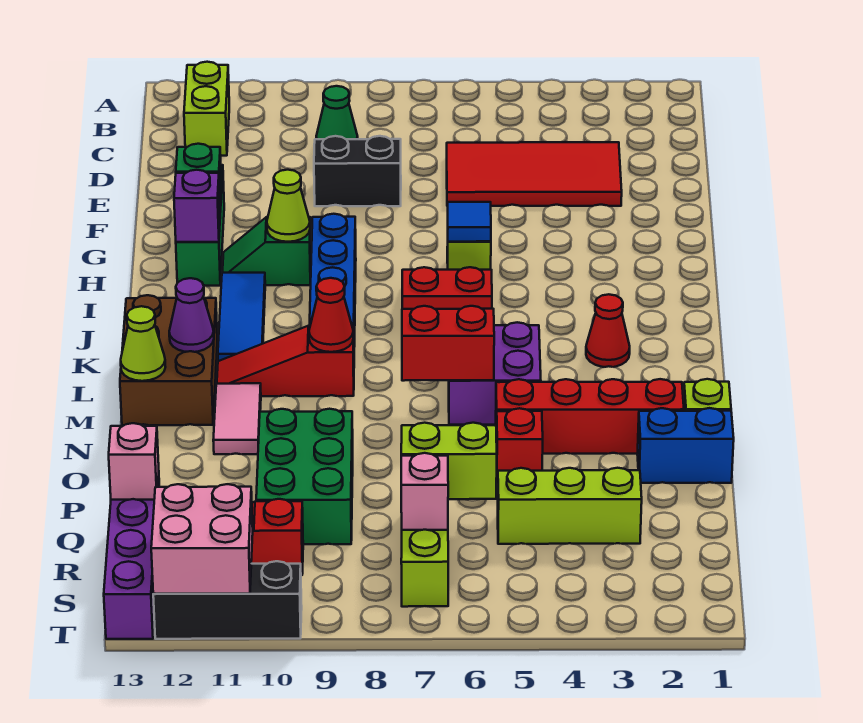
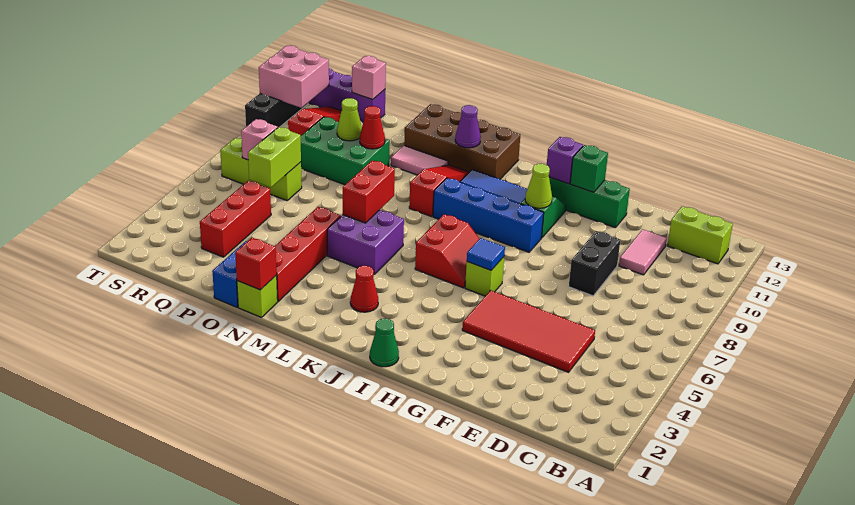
green cone C9 level 1 -> green cone I1 level 1
red tile D3:E6 level 1 -> red tile D4:G5 level 1
none -> pink tile D10:D11 level 1
brown brick K12:M13 level 1 -> brown brick K12:N13 level 1
red cone L9 level 2 -> red cone O10 level 2
lime cone M13 level 2 -> lime cone P10 level 2
red brick O5 level 1 -> red brick N1 level 2
lime brick Q3:Q5 level 1 -> red brick Q3:Q5 level 1

